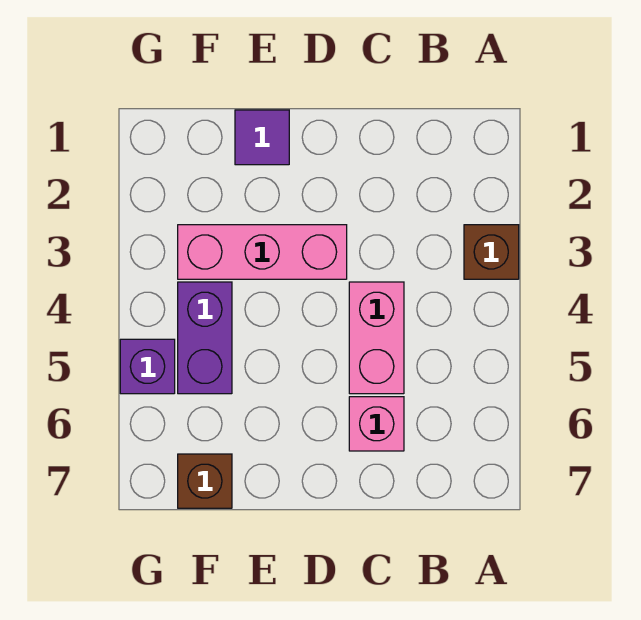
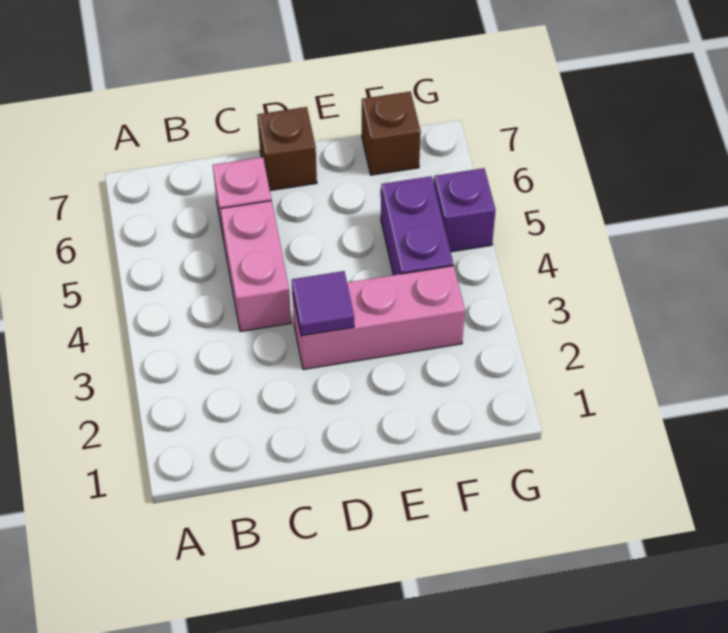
brown brick A3 level 1 -> brown brick D7 level 1
purple tile E1 level 1 -> purple tile D3 level 2

